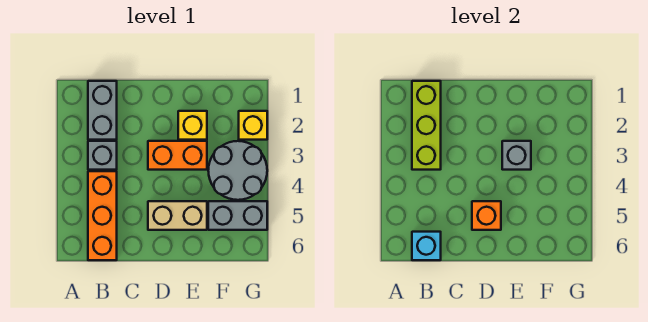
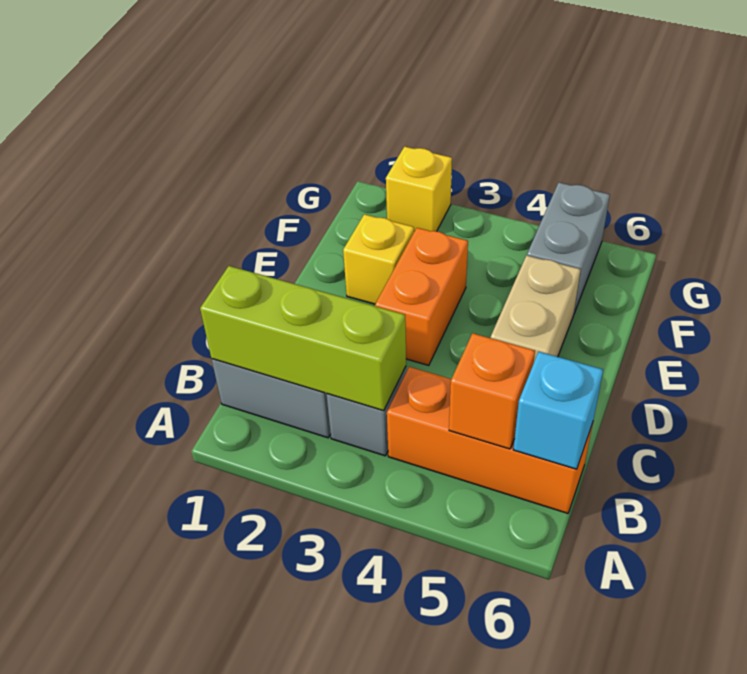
orange brick D5 level 2 -> orange brick B5 level 2
grey brick E3 level 2 -> none
grey round brick F3:G4 level 1 -> none

